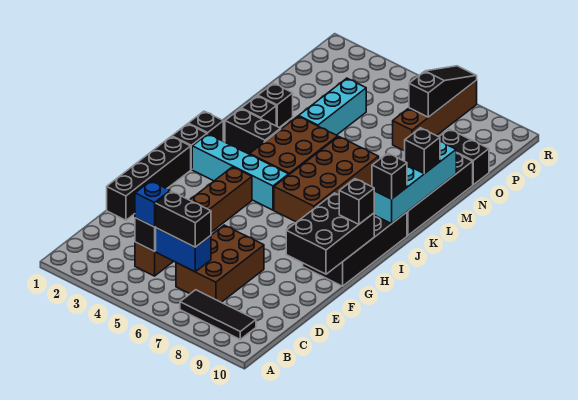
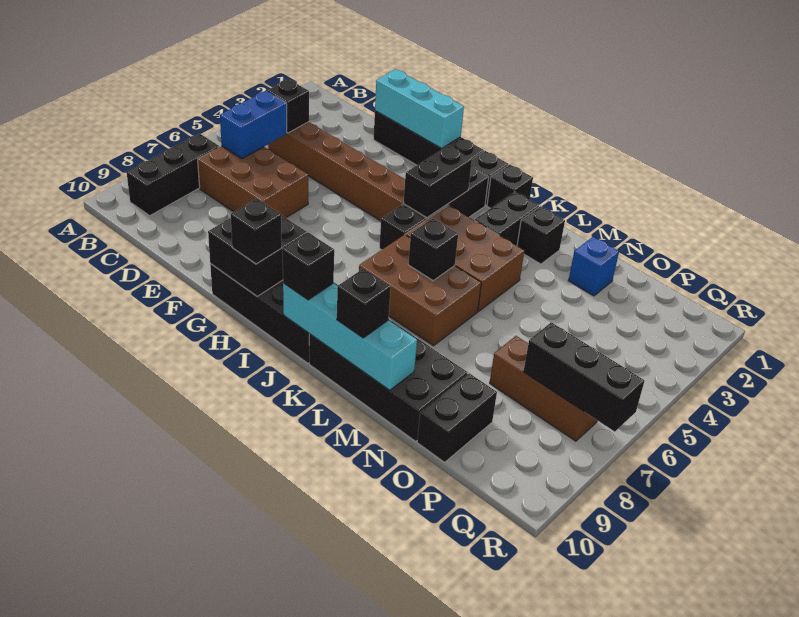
black tile B7:B9 level 1 -> black brick B7:B9 level 1
blue brick C4 level 3 -> blue brick N2 level 1
black brick C5:C6 level 3 -> black brick I3:I4 level 2
black brick F9:H10 level 2 -> black brick G9:H10 level 2
cyan brick I2:I5 level 1 -> black brick I2:I5 level 1
brown brick I6:L7 level 1 -> brown brick J6:L7 level 1
black brick M2 level 1 -> black brick K6 level 2
cyan brick M4:O4 level 1 -> cyan brick E1:G1 level 2
brown brick O7:R7 level 1 -> brown brick O7:Q7 level 1
black slope P7:R7 level 2 top P -> black brick P7:R7 level 2

